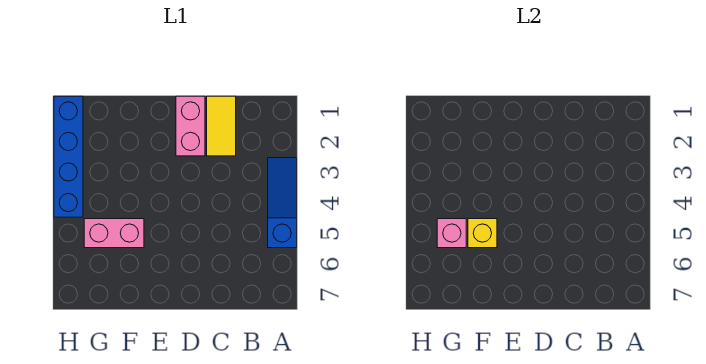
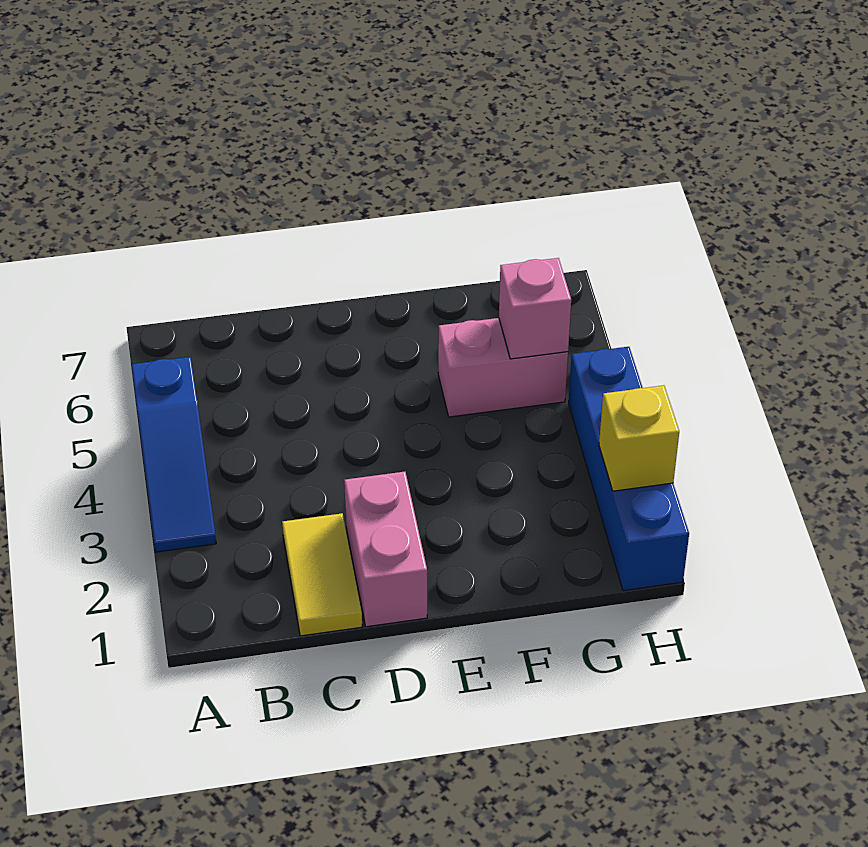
yellow brick F5 level 2 -> yellow brick H2 level 2

